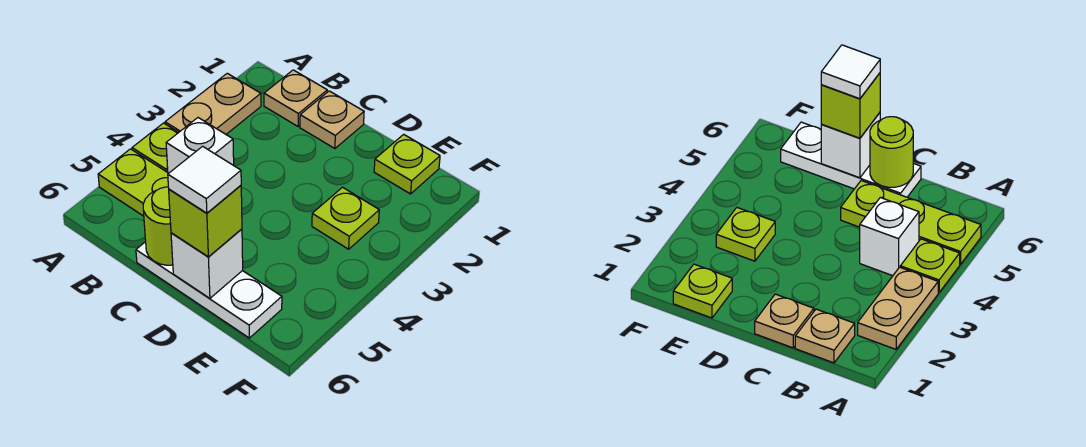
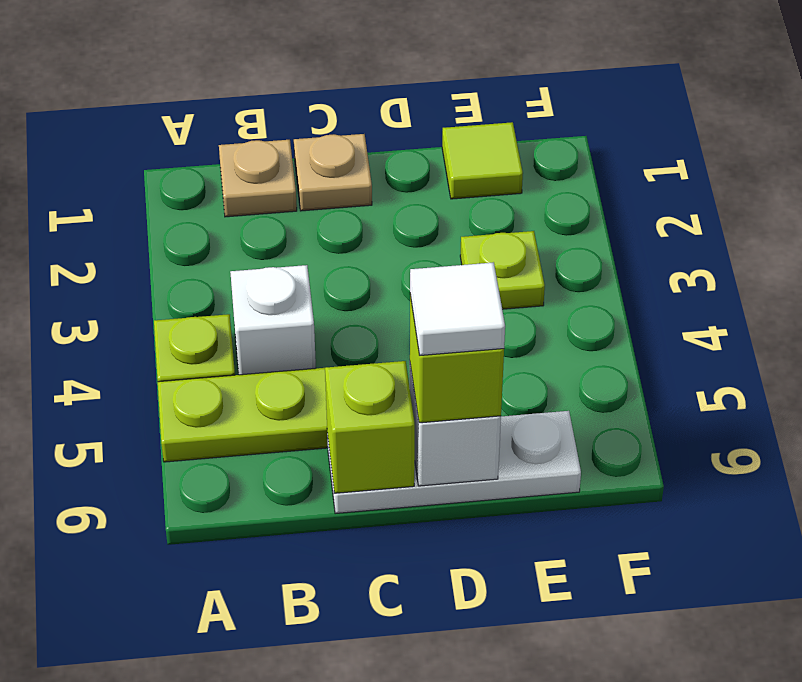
tan plate A2:A3 level 1 -> none
lime round brick C6 level 2 -> lime brick C6 level 2
lime plate E1 level 1 -> lime tile E1 level 1

